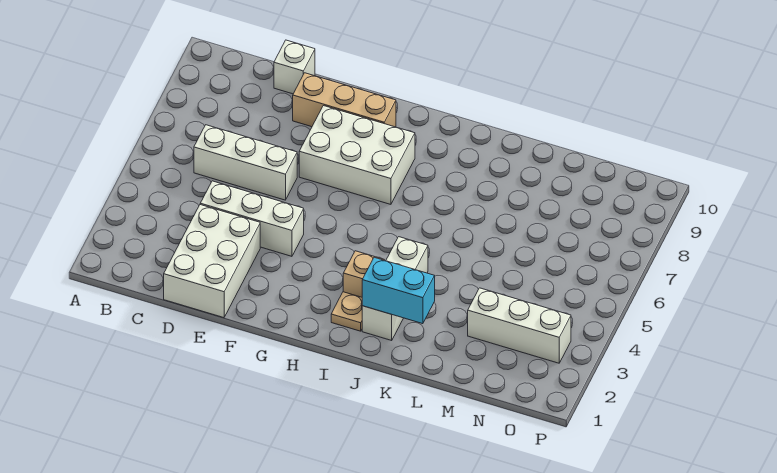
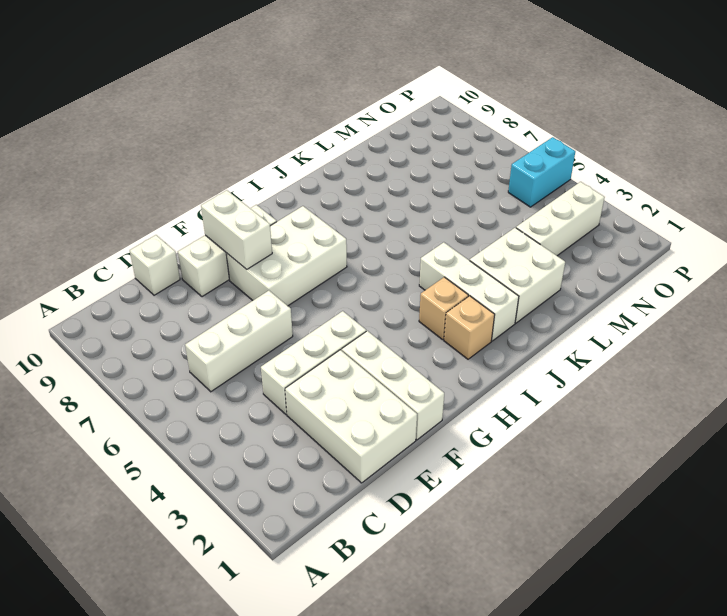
tan brick E9:G9 level 1 -> white brick E9:G9 level 1
none -> white brick F1:F3 level 1
none -> white brick F8:F9 level 2
tan plate I2 level 1 -> tan brick I2 level 1
cyan brick J2:K2 level 2 -> cyan brick O5:P5 level 1
none -> white brick K2:L3 level 1

